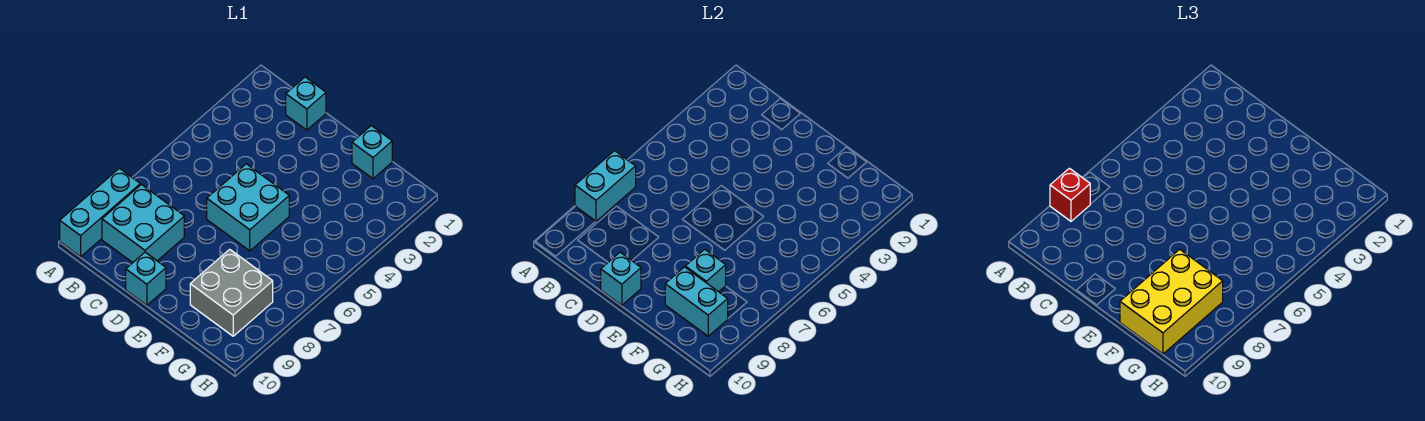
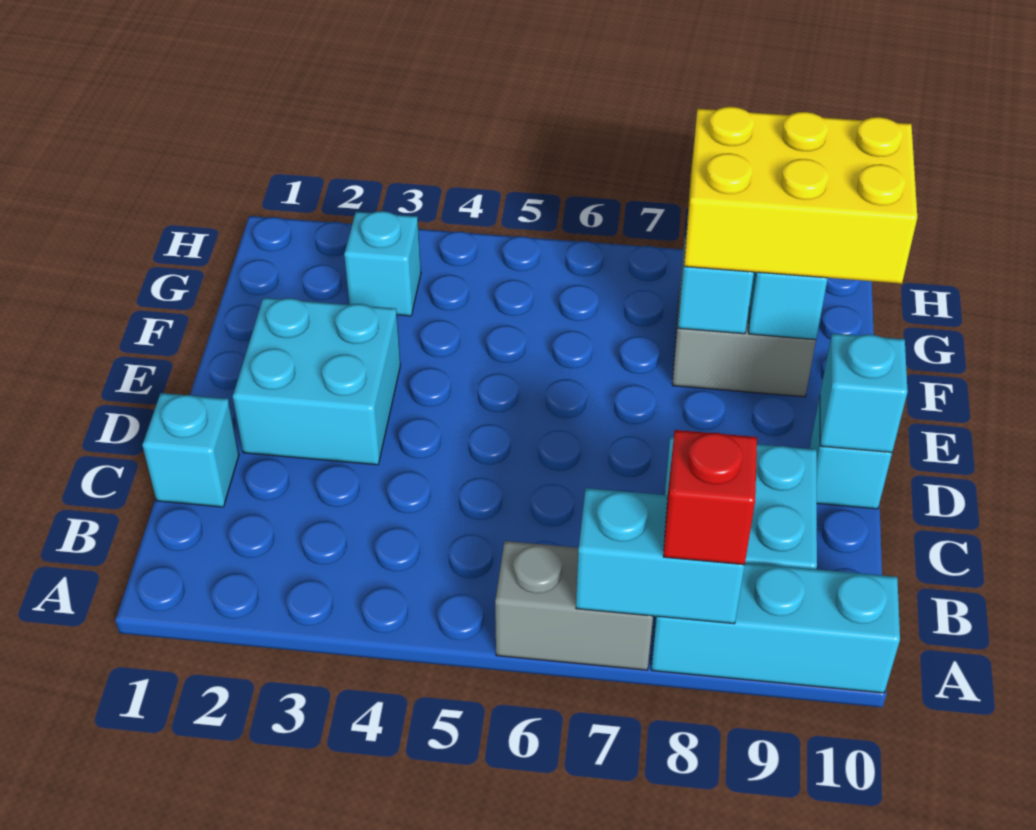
none -> grey brick A6:A7 level 1
cyan brick D5:E6 level 1 -> cyan brick D2:E3 level 1
cyan brick F1 level 1 -> cyan brick G3 level 1

